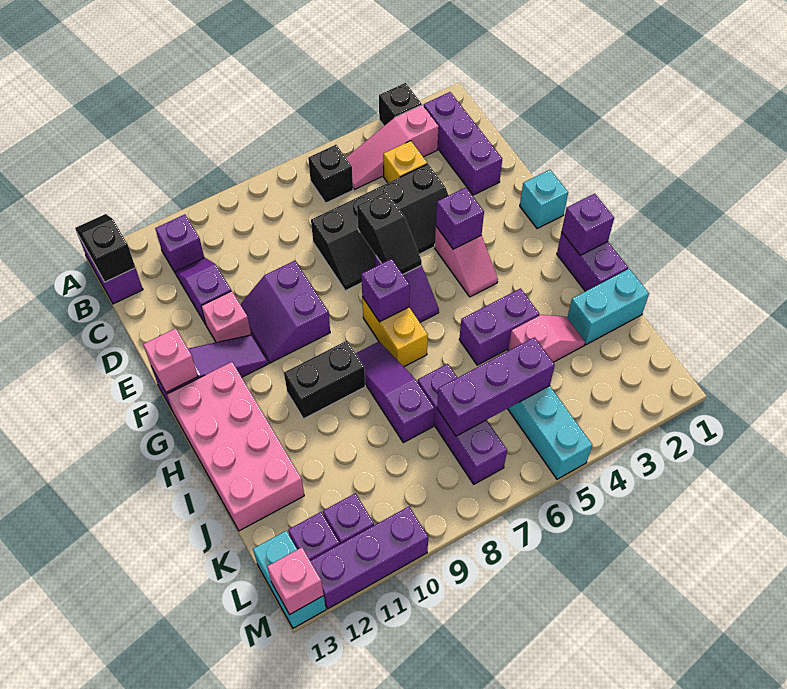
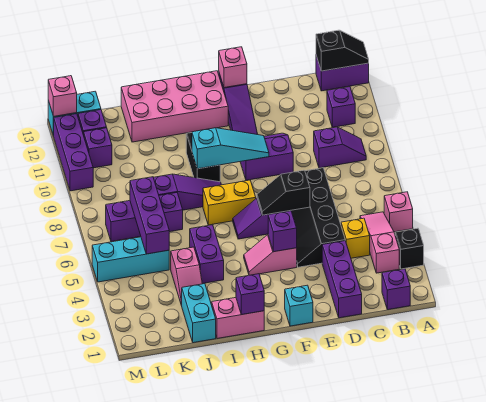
purple brick B2:D2 level 1 -> purple brick D1:D3 level 1
black brick B6 level 1 -> none
purple slope C11:D11 level 1 top D -> purple slope B9:C9 level 1 top C
pink brick E11 level 1 -> pink brick A5 level 1
none -> cyan slope F9:H9 level 2 top H
purple brick G7 level 2 -> purple brick B1 level 1
purple brick H1:I1 level 1 -> pink brick H1:I1 level 1

